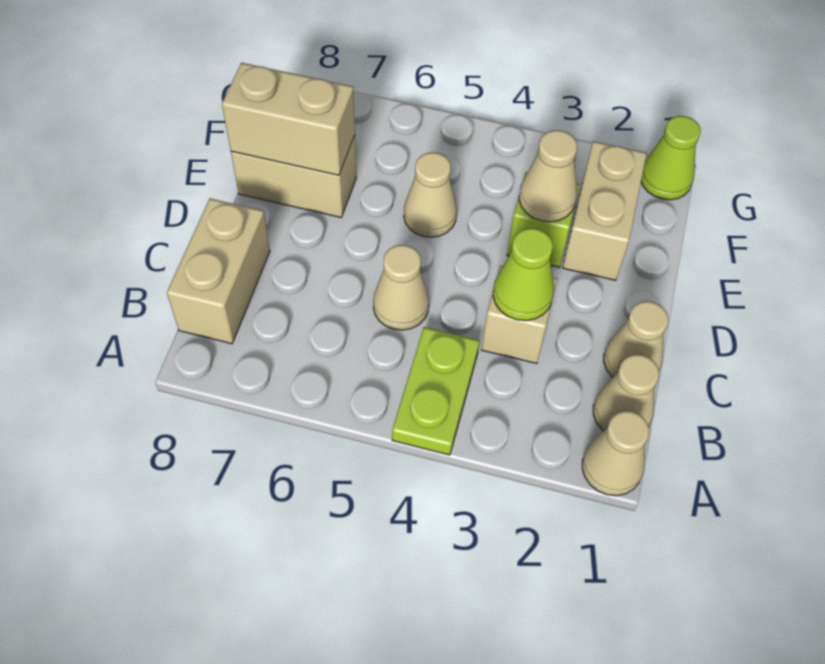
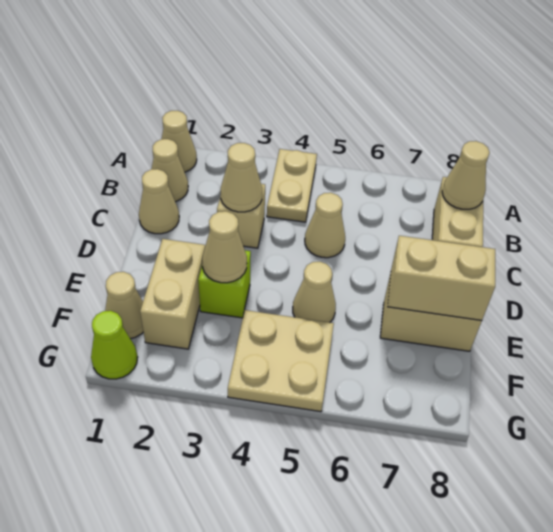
lime plate A4:B4 level 1 -> tan plate A4:B4 level 1
none -> tan cone B8 level 2
lime cone C3 level 2 -> tan cone C3 level 2
none -> tan cone F1 level 1
none -> tan plate F4:G5 level 1

